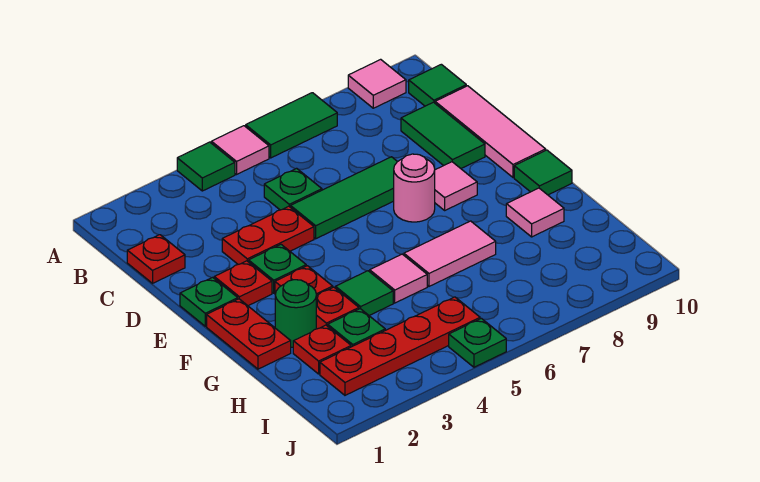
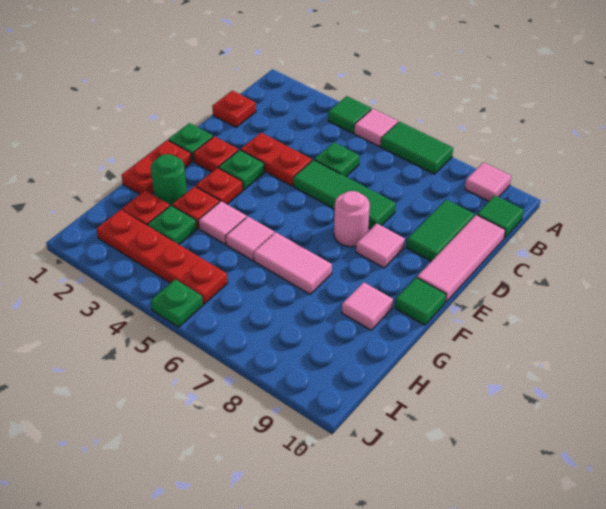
green tile G4 level 1 -> pink tile G4 level 1

